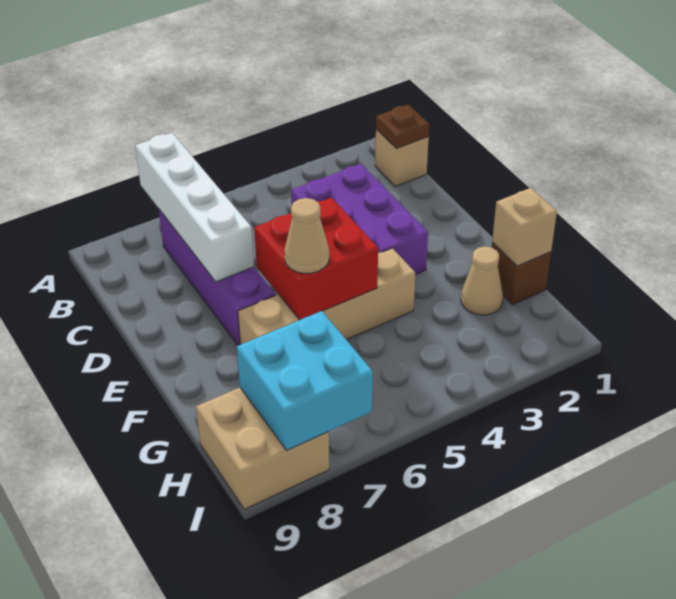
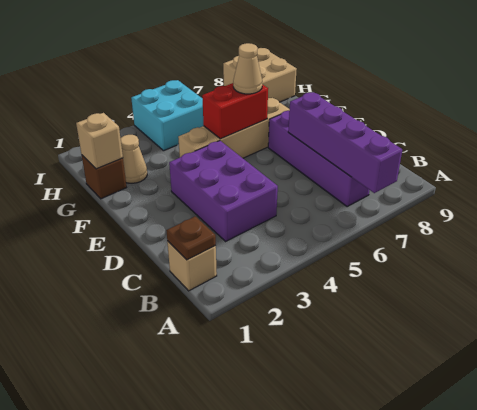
white brick A7:D7 level 2 -> purple brick A7:D7 level 2
red brick E5:F6 level 2 -> red brick F5:F6 level 2
cyan brick H7:I8 level 2 -> cyan brick H4:I5 level 1

